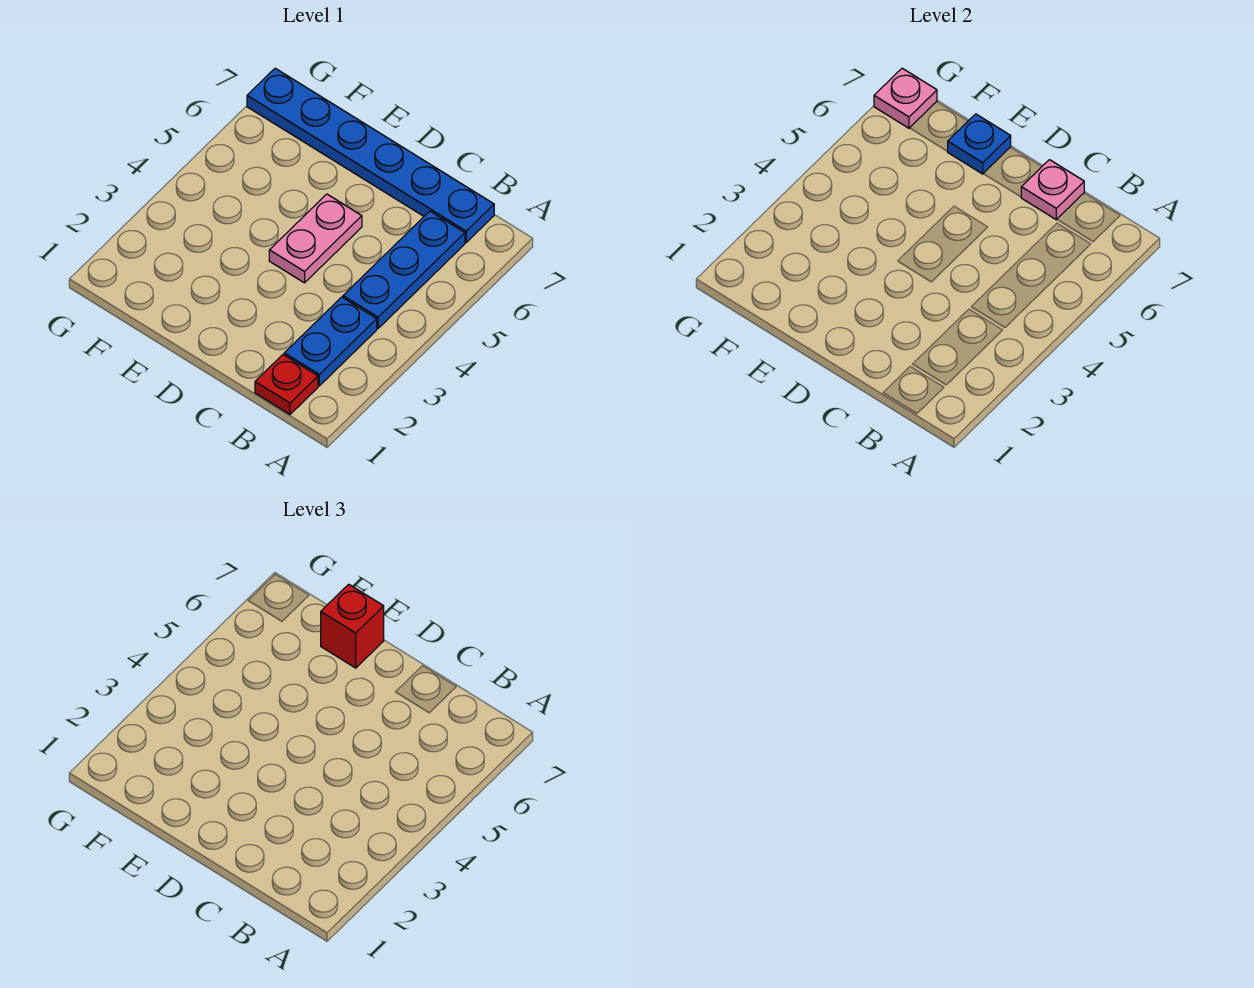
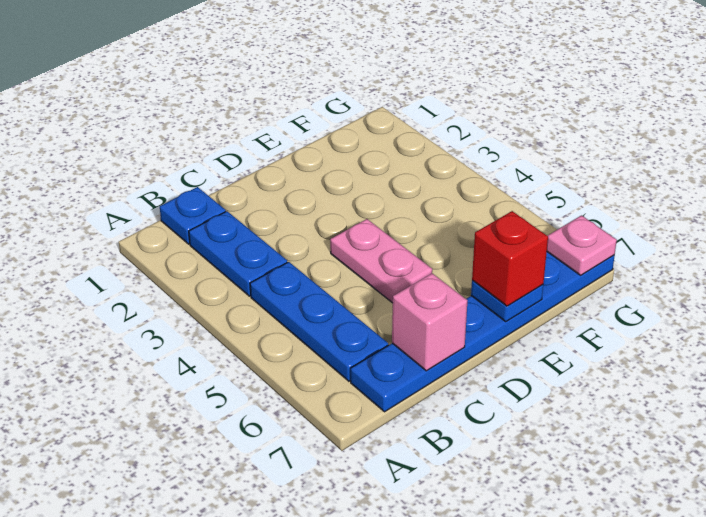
red plate B1 level 1 -> blue plate B1 level 1
pink plate C7 level 2 -> pink brick C7 level 2

